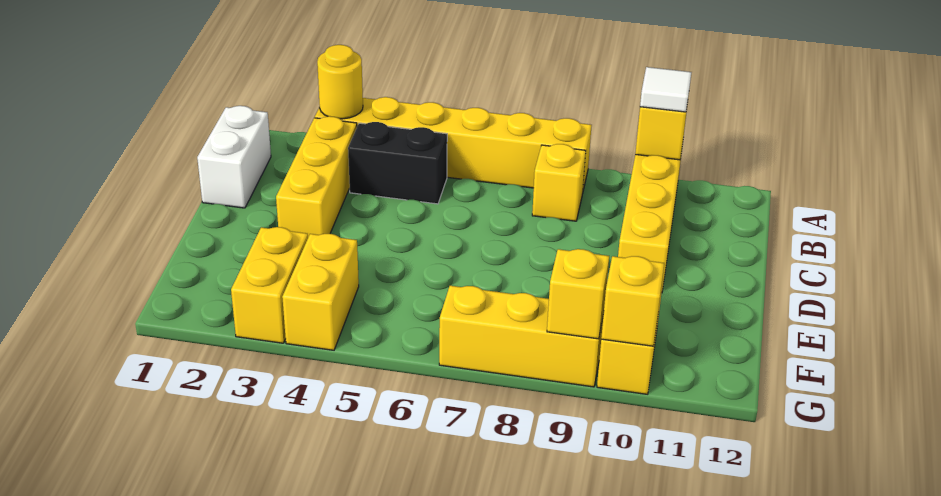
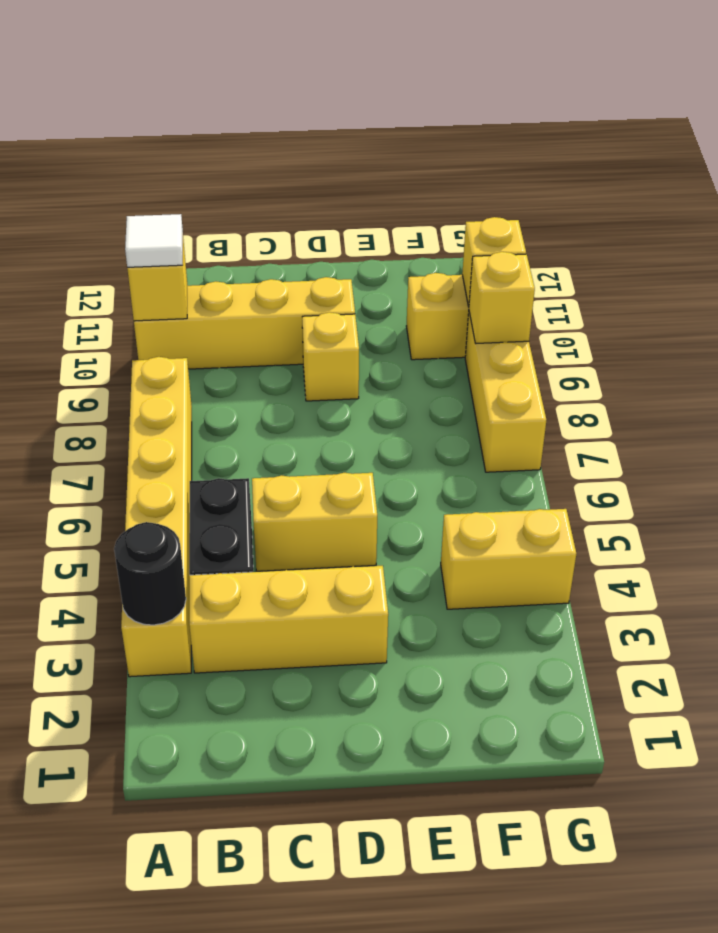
yellow round brick A3 level 2 -> black round brick A3 level 2
white brick B1:C1 level 1 -> none
yellow brick B8 level 1 -> yellow brick D9 level 1
yellow brick F3:G3 level 1 -> yellow brick C5:D5 level 1

